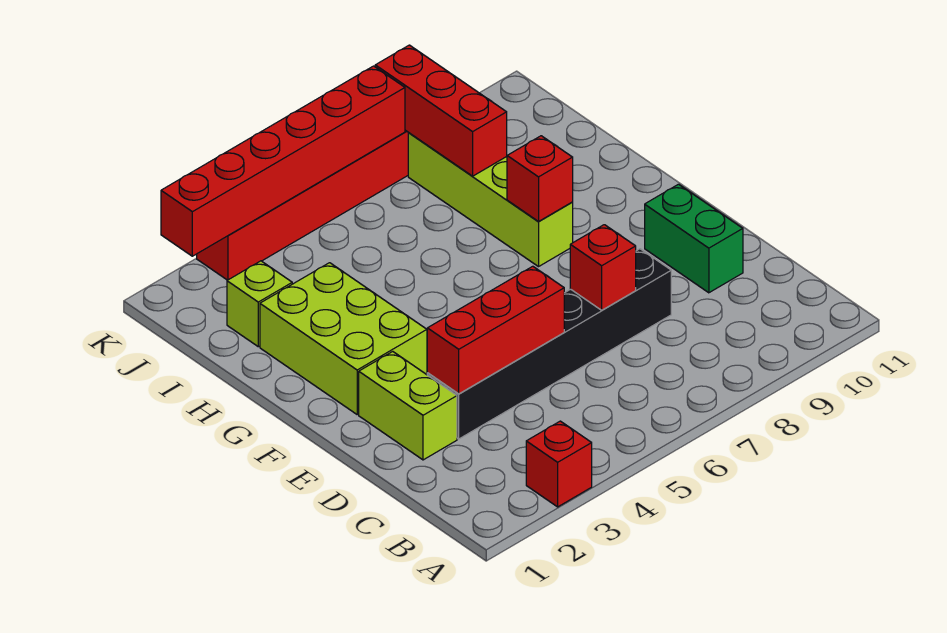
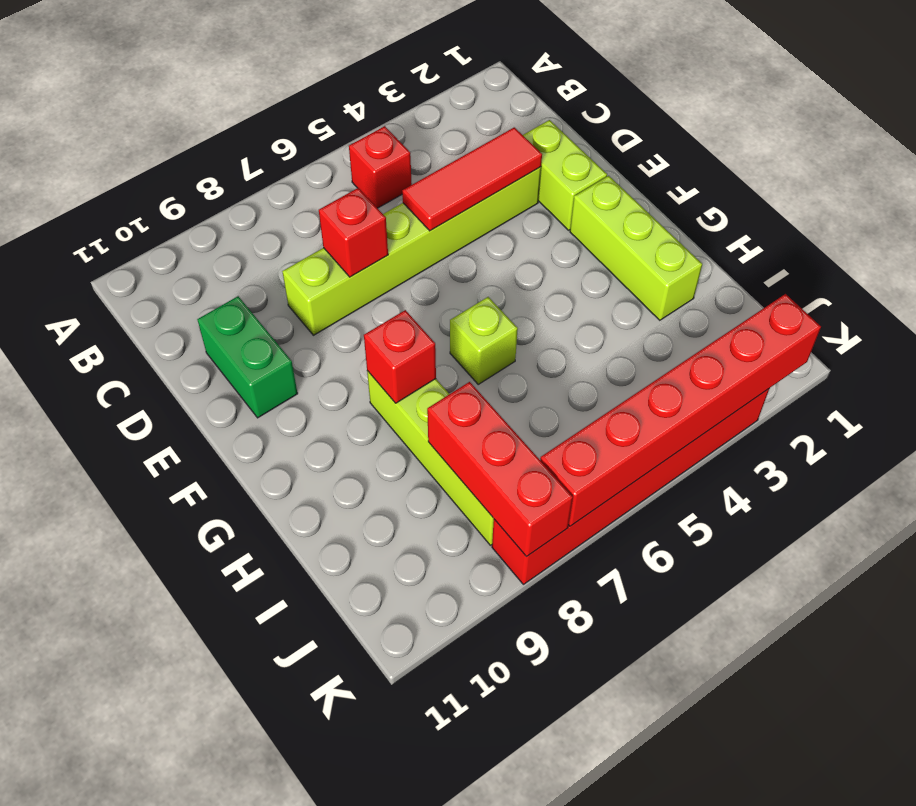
red brick A3 level 1 -> red brick B5 level 1
black brick D3:D8 level 1 -> lime brick D3:D8 level 1
red brick D3:D5 level 2 -> red tile D3:D5 level 2
lime brick F2:H3 level 1 -> lime brick F2:H2 level 1
lime brick I2 level 1 -> lime brick G6 level 1

